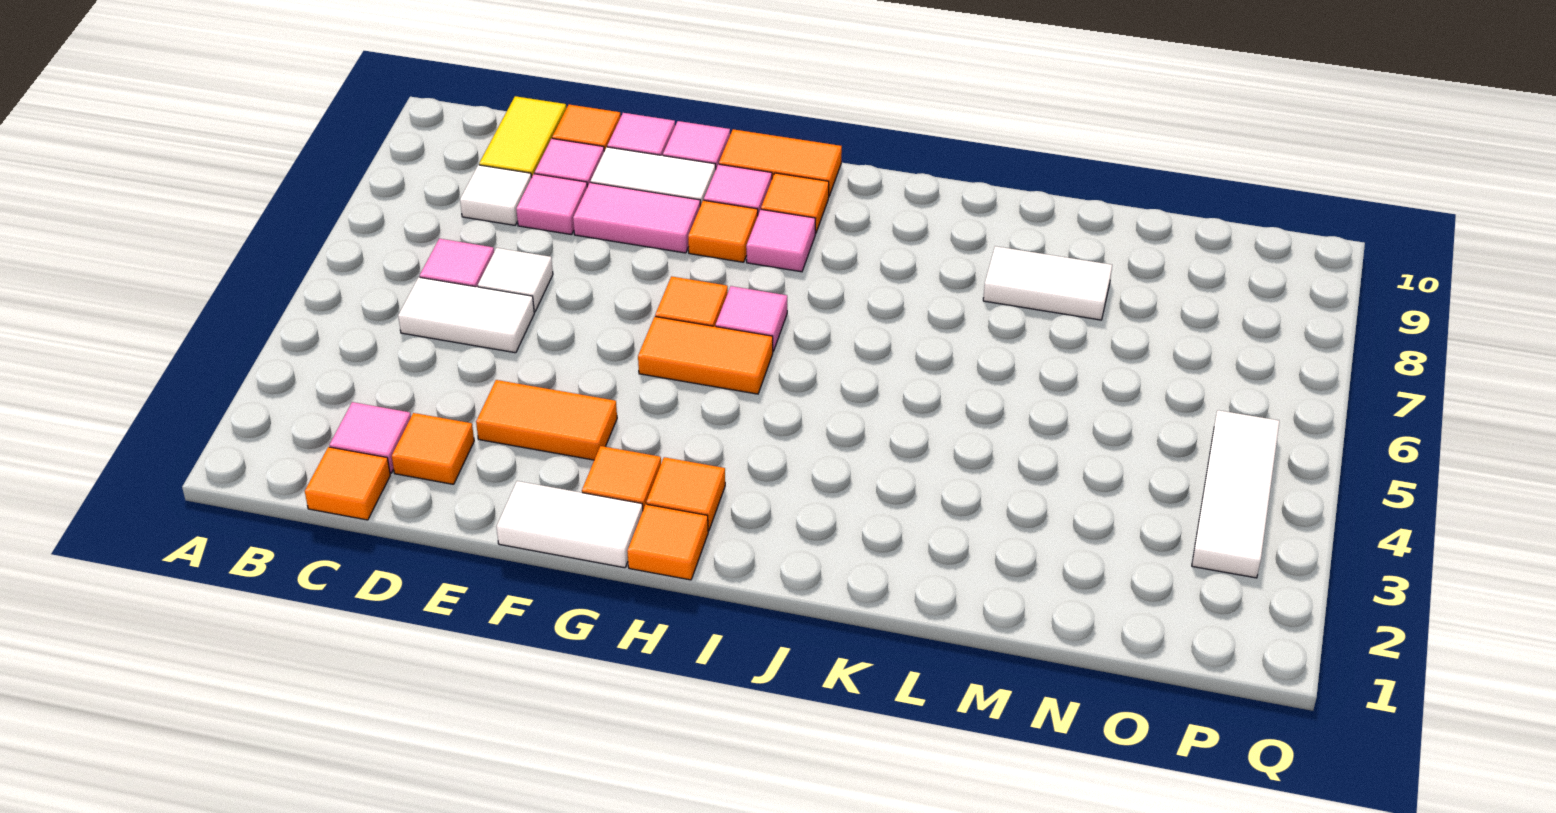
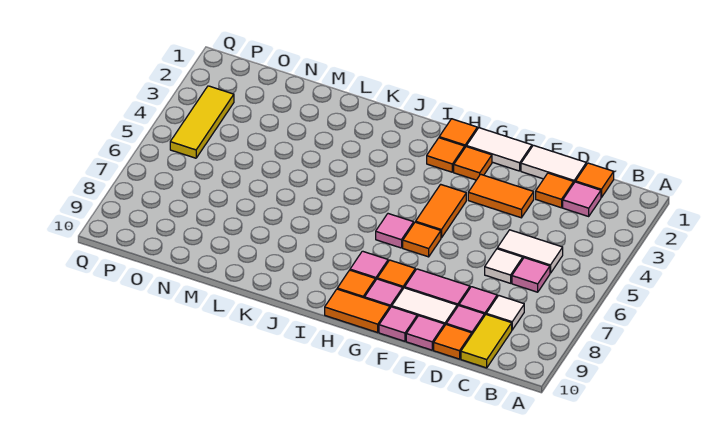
orange tile G5:H5 level 1 -> orange tile G4:G5 level 1
white tile L8:M8 level 1 -> white tile D1:E1 level 1
white tile P3:P5 level 1 -> yellow tile P3:P5 level 1

